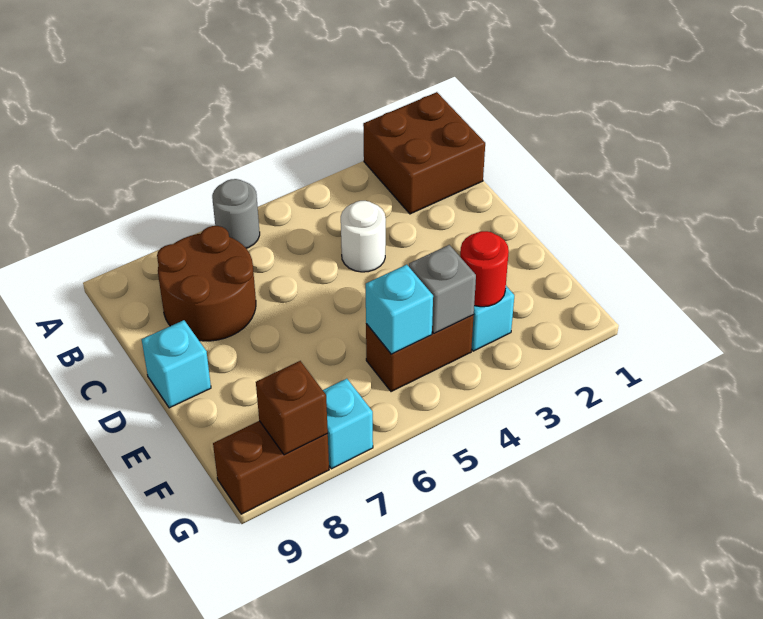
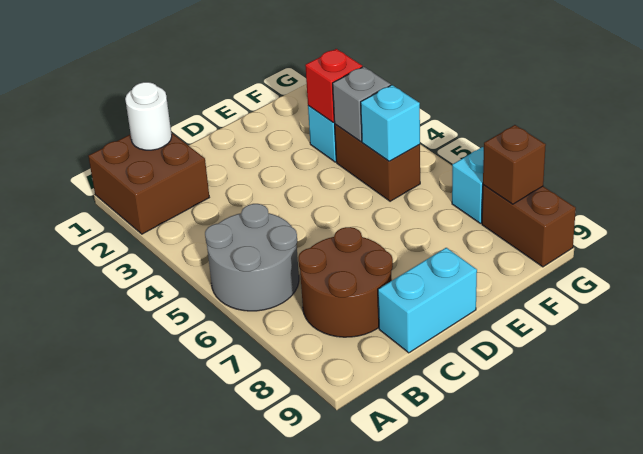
grey round brick A6 level 1 -> grey round brick A5:B6 level 1
white round brick C4 level 1 -> white round brick B1 level 2
cyan brick D9 level 1 -> cyan brick C9:D9 level 1
red round brick F3 level 2 -> red brick F3 level 2

